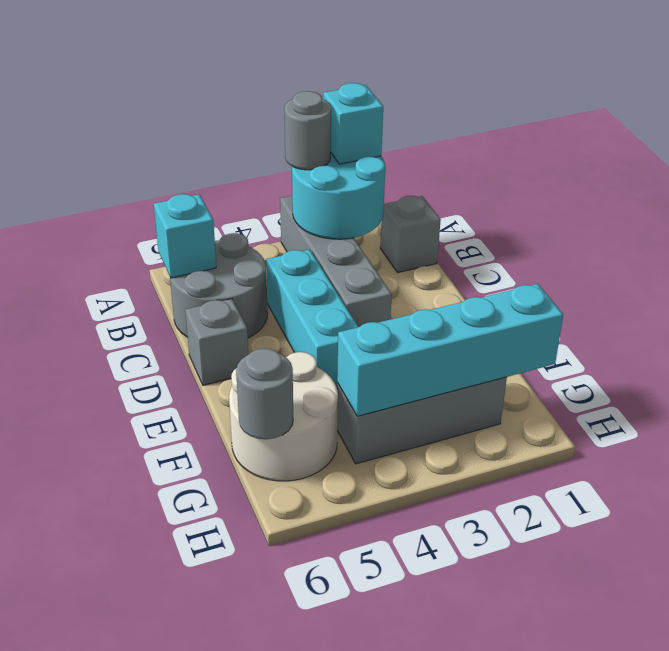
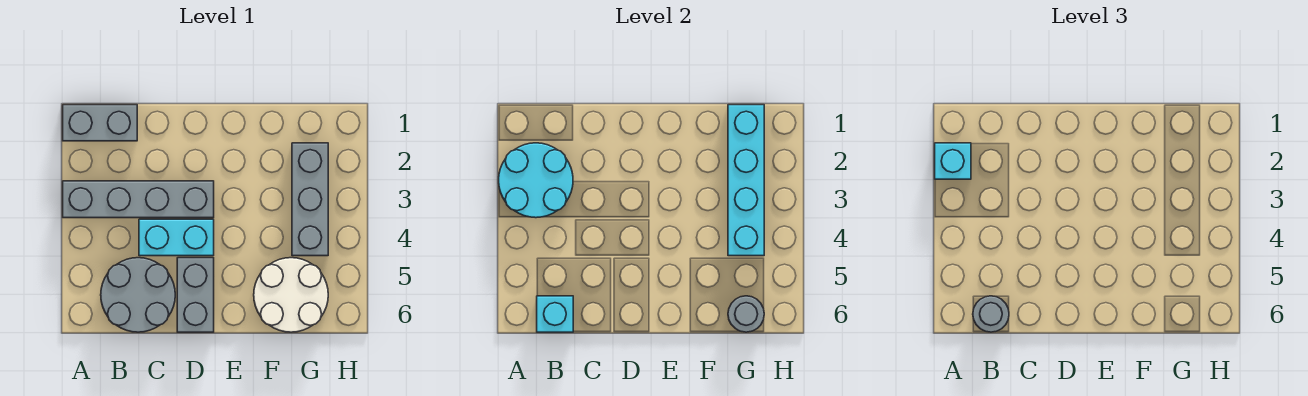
grey round brick A3 level 3 -> grey round brick B6 level 3
grey brick B1 level 1 -> grey brick A1:B1 level 1
cyan brick C4:E4 level 1 -> cyan brick C4:D4 level 1
grey brick D6 level 1 -> grey brick D5:D6 level 1

